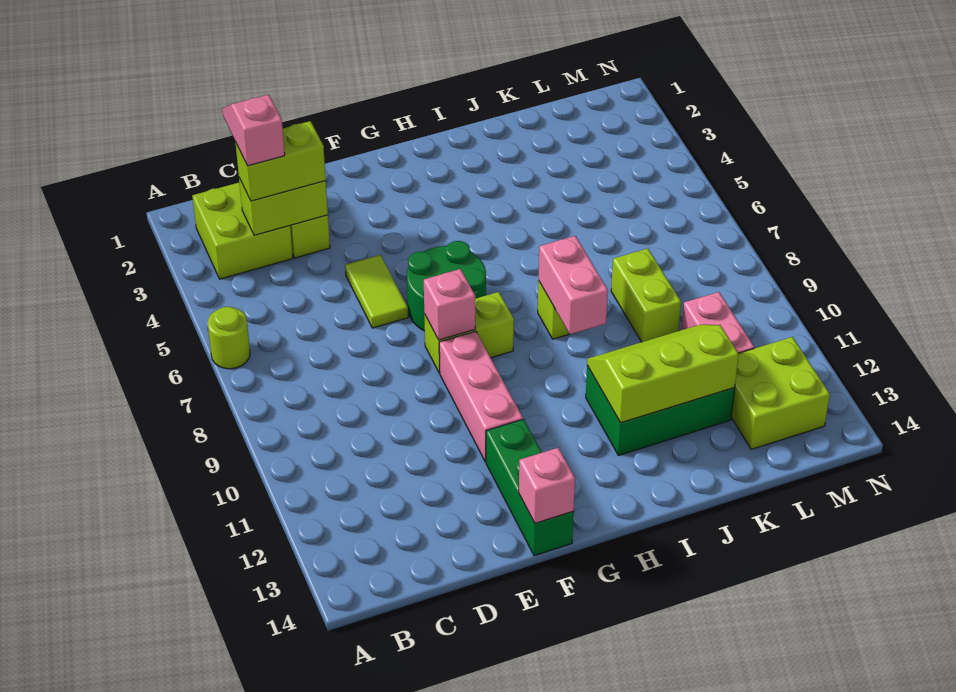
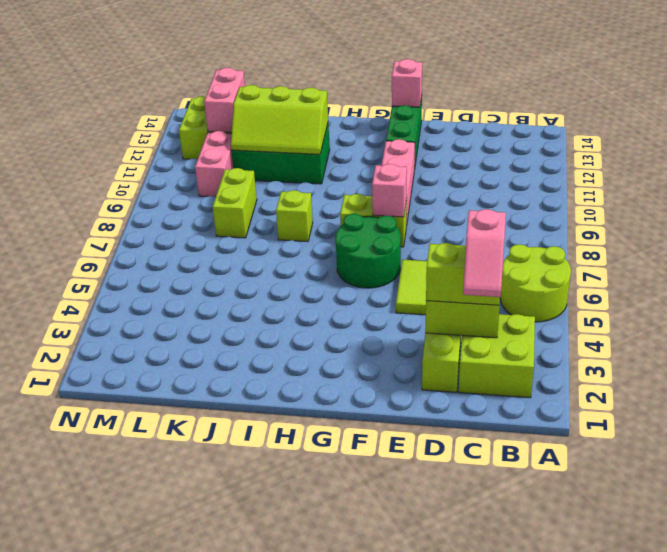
lime round brick A6 level 1 -> lime round brick A5:B6 level 1
pink brick I8:I9 level 2 -> pink brick L12:L13 level 2

